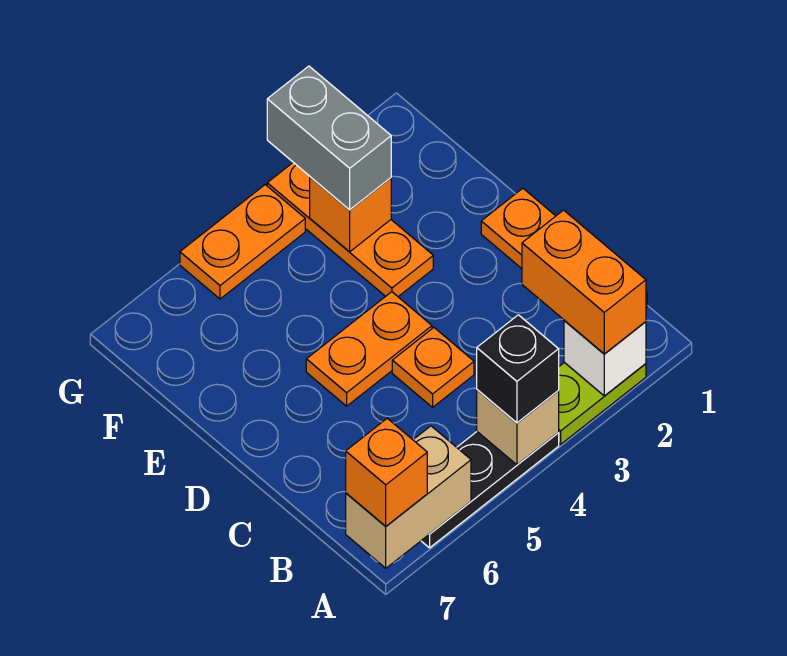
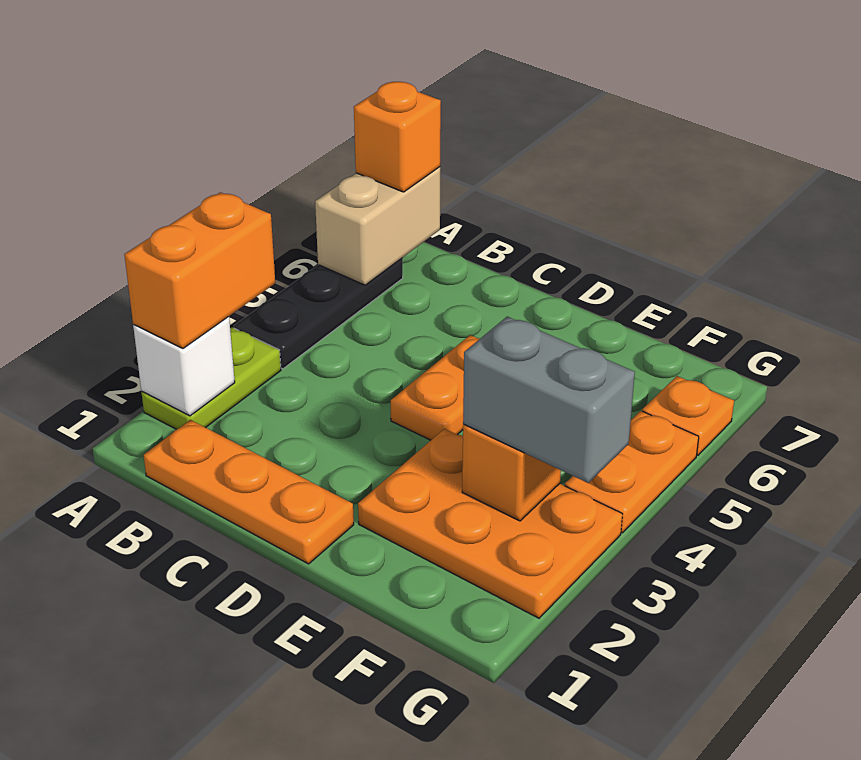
orange brick A2:B2 level 3 -> orange brick A2:A3 level 3
tan brick A4 level 2 -> none
black brick A4 level 3 -> none
orange plate C4 level 1 -> orange plate G6 level 1
orange plate E3:G3 level 1 -> orange plate E2:G3 level 1

